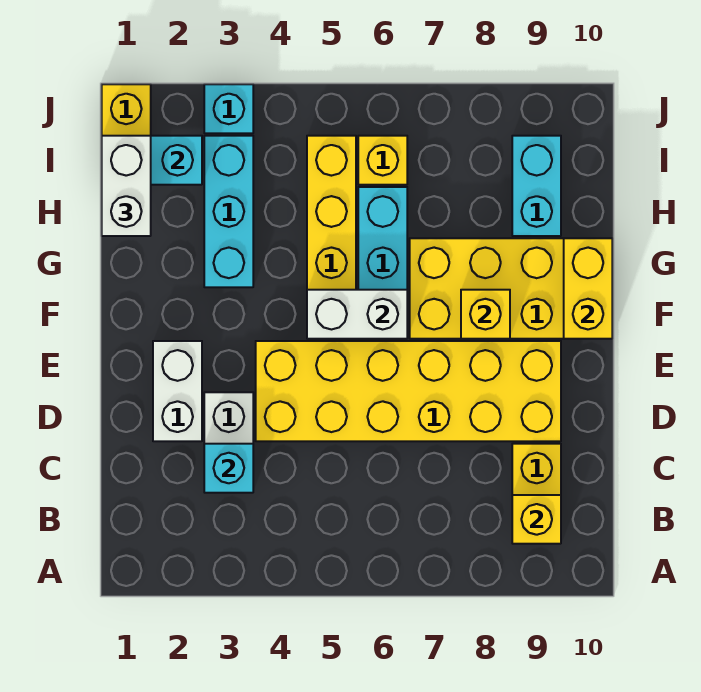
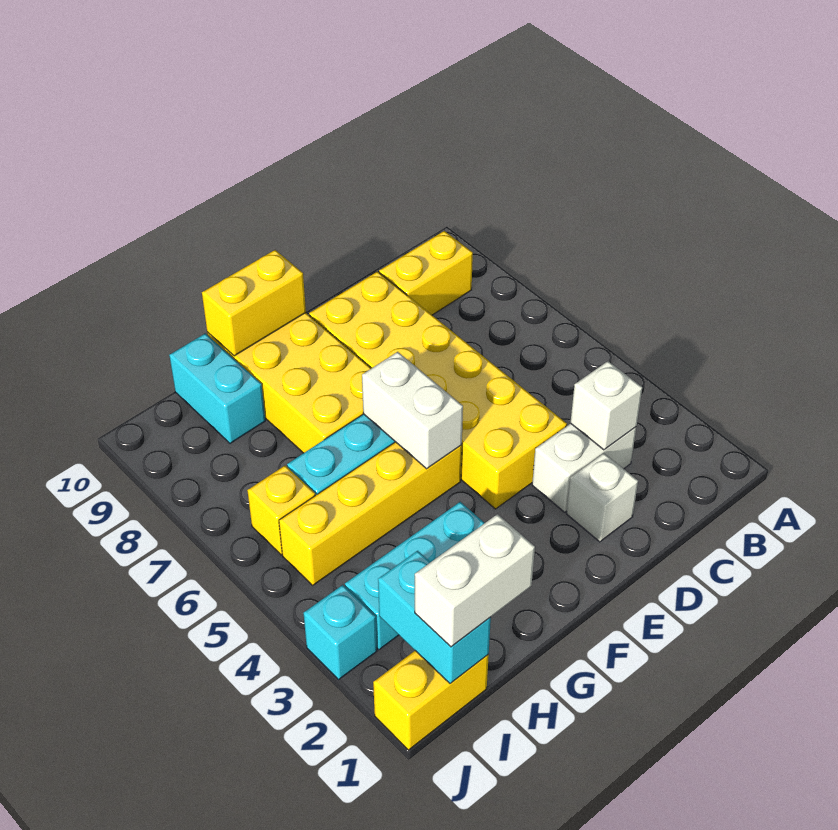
yellow brick B9 level 2 -> none
cyan brick C3 level 2 -> white brick C3 level 2
white brick D2:E2 level 1 -> white brick D2 level 1
yellow brick F8 level 2 -> none
cyan brick H9:I9 level 1 -> cyan brick H9:H10 level 1

